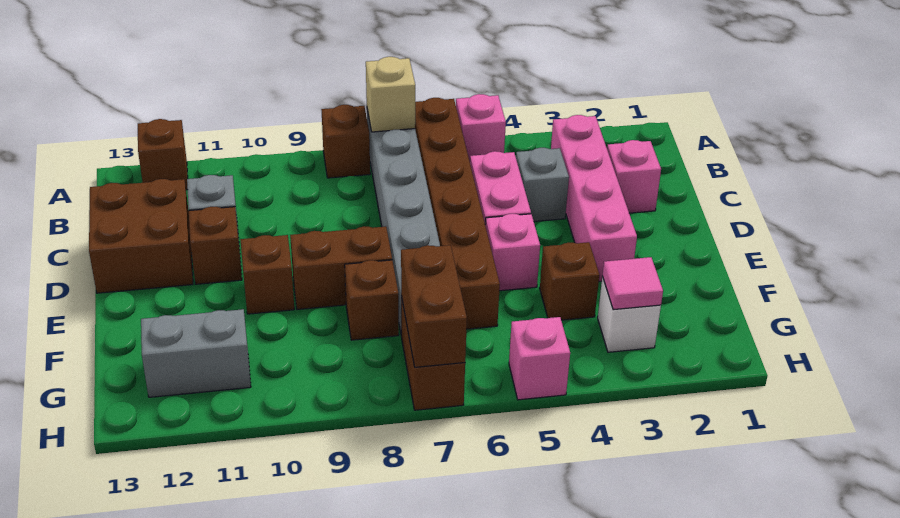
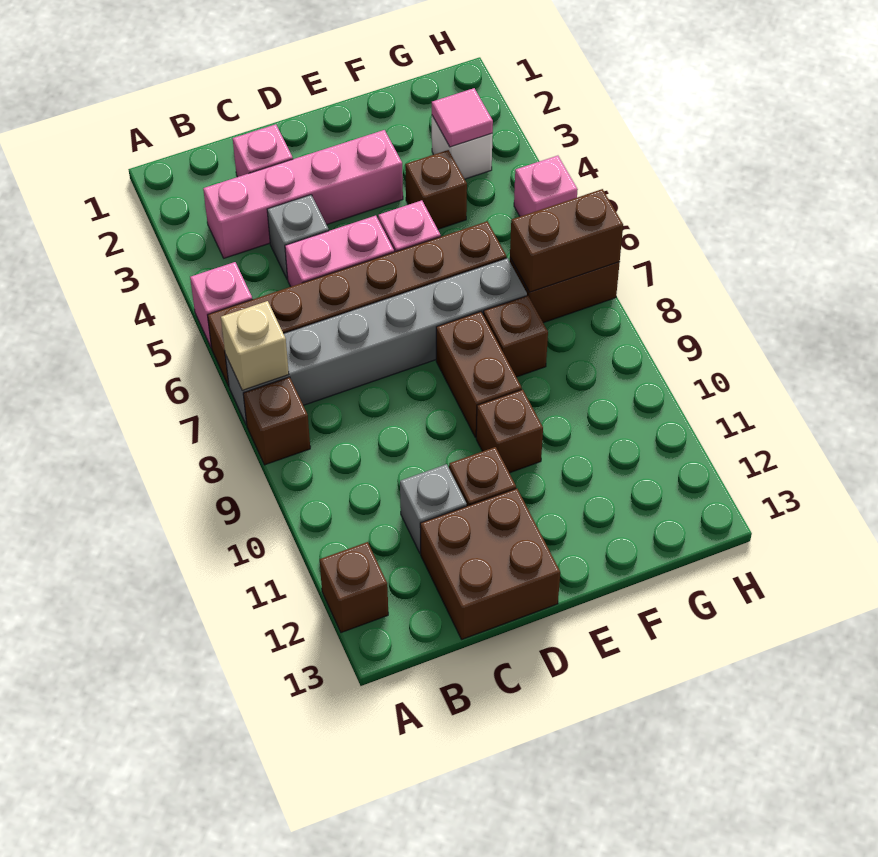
grey brick G11:G12 level 1 -> none

